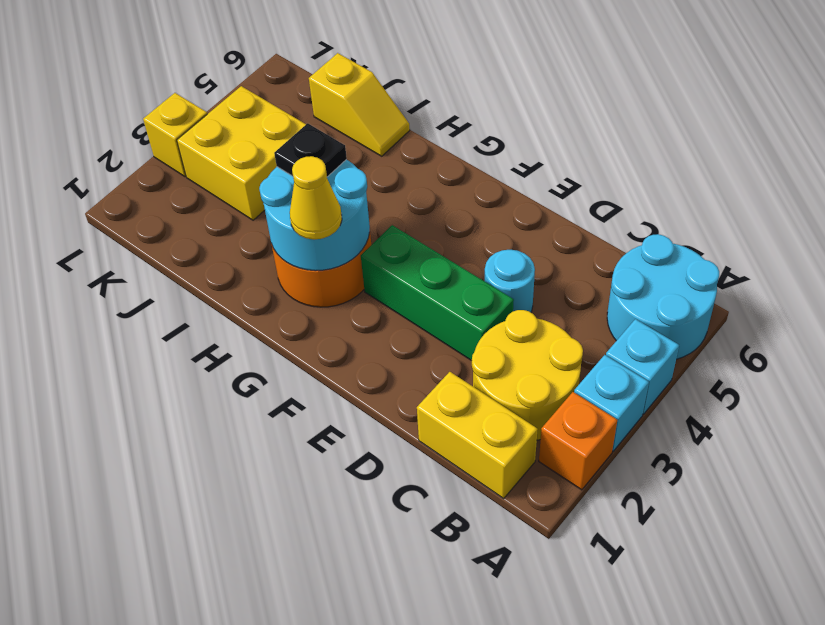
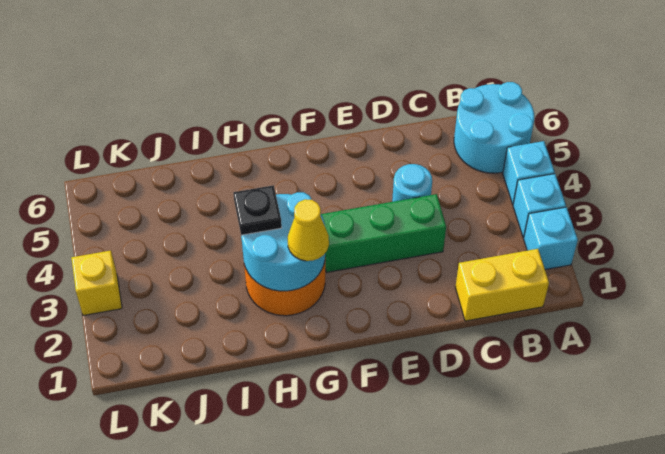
orange brick A2 level 1 -> cyan brick A2 level 1
yellow round brick B2:C3 level 1 -> none
yellow slope I6:J6 level 1 top J -> none
yellow brick J3:K4 level 1 -> none

